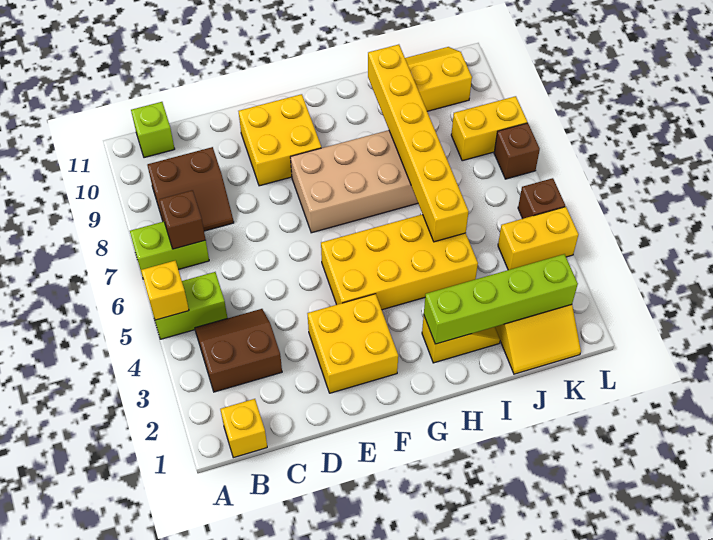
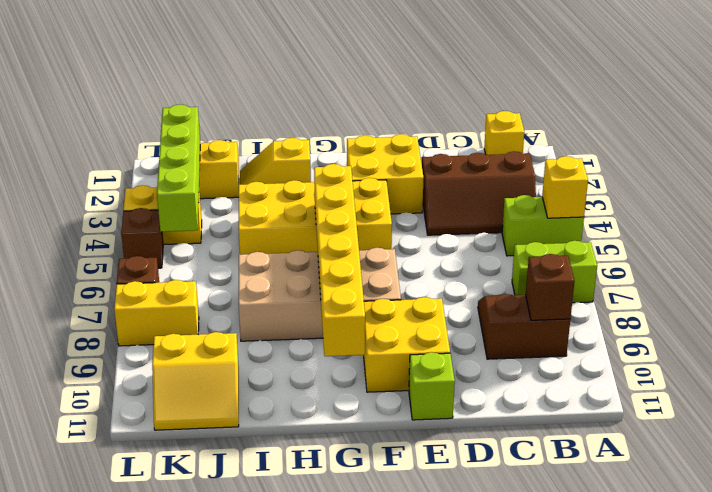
brown slope B3:C4 level 1 top 3 -> brown slope B3:D4 level 1 top 3
brown brick B7 level 2 -> brown brick B9 level 2
lime brick B11 level 1 -> lime brick E11 level 1
lime brick H2:K2 level 2 -> lime brick K2:K5 level 2
yellow brick I5:I10 level 2 -> yellow brick G5:G10 level 2

